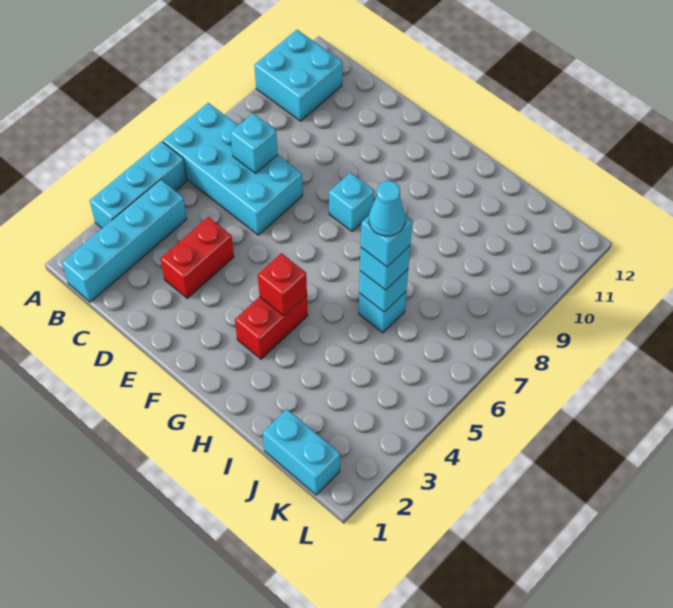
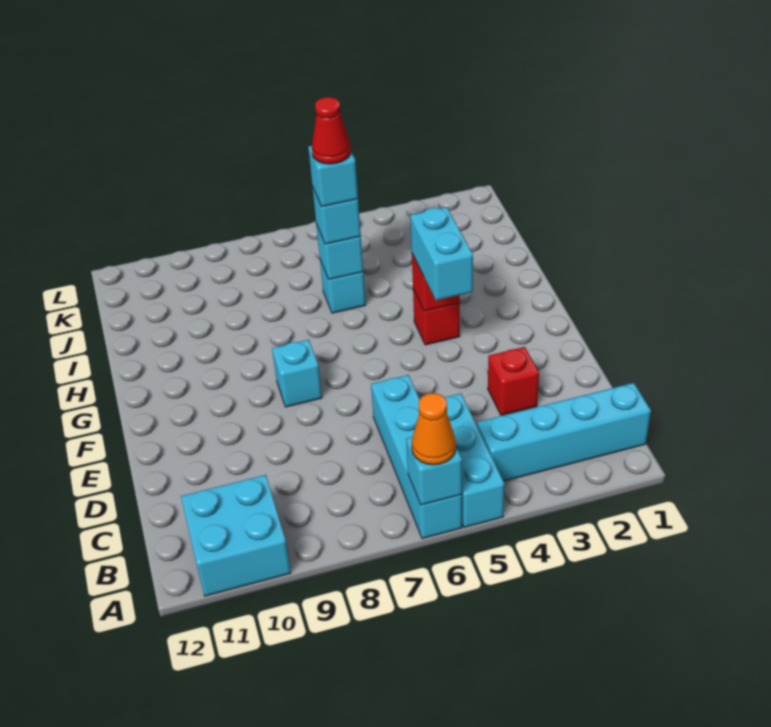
cyan brick A3:A5 level 1 -> cyan brick A5:C5 level 1
cyan brick A6:D7 level 1 -> cyan brick A6:D6 level 1
none -> orange cone A6 level 3
cyan brick C7 level 2 -> cyan brick A6 level 2
red brick D3:D4 level 1 -> red brick D3 level 1
red brick G3:G4 level 1 -> red brick G4 level 1
cyan cone I6 level 5 -> red cone I6 level 5
cyan brick J1:K1 level 1 -> cyan brick F4:G4 level 3

